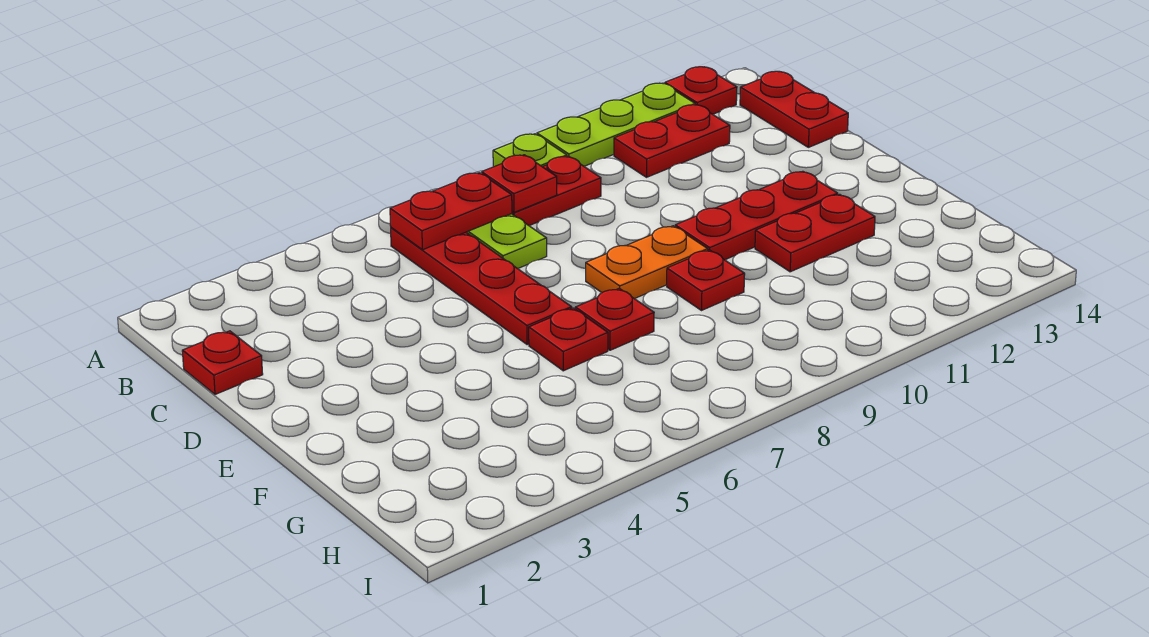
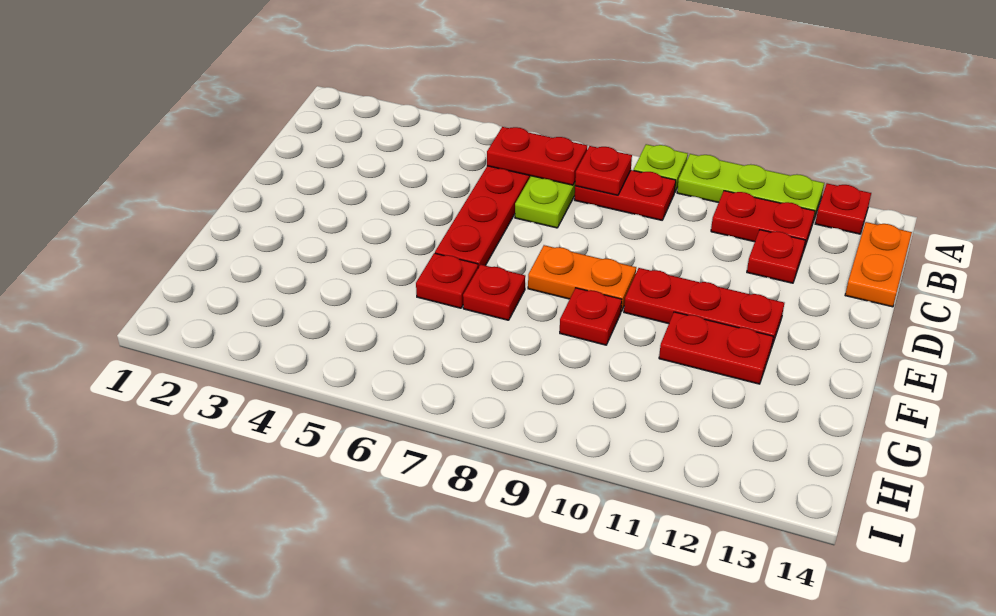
red plate B14:C14 level 1 -> orange plate B14:C14 level 1
red plate C1 level 1 -> red plate C12 level 1

